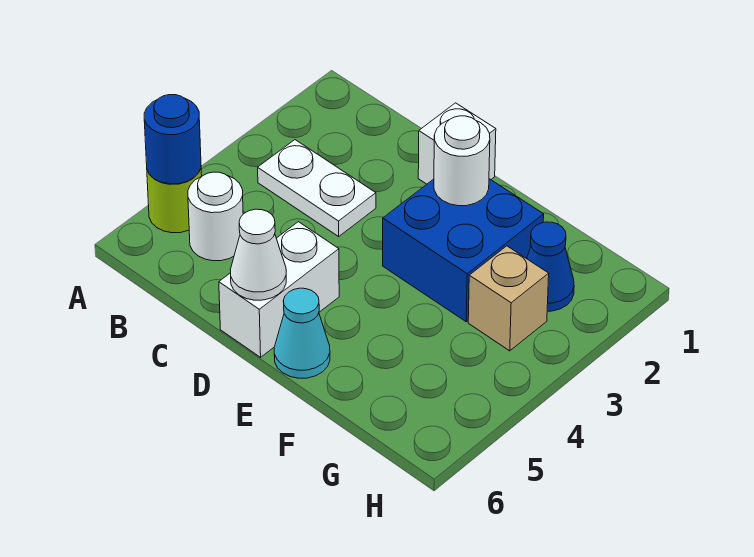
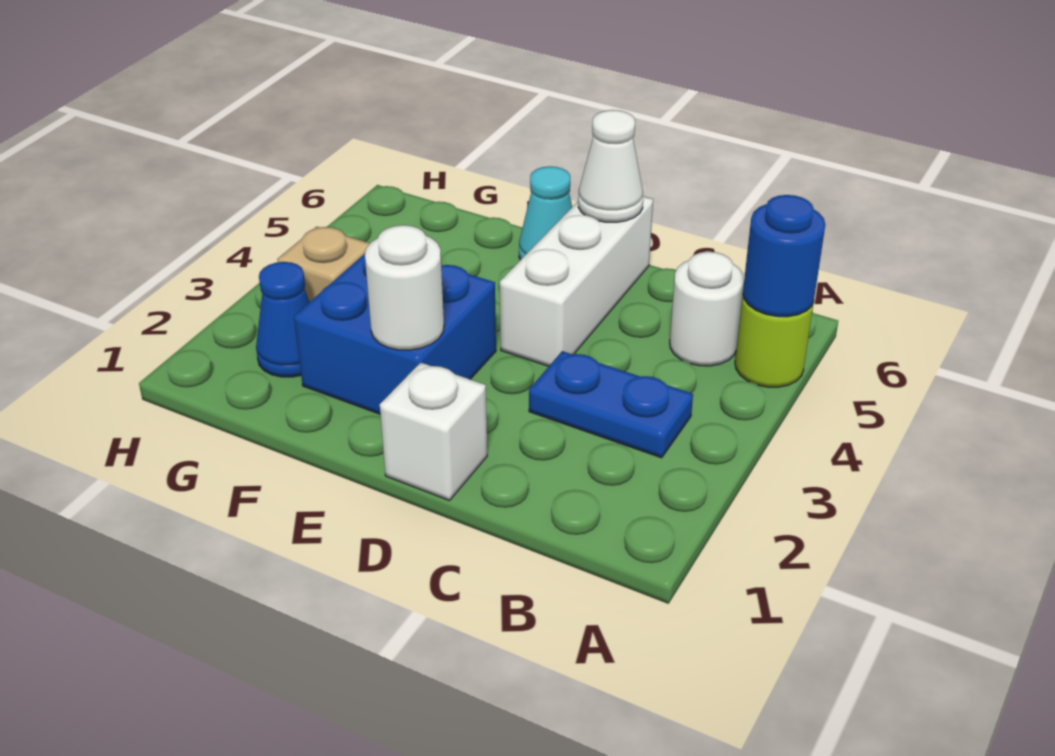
white plate B3:C3 level 1 -> blue plate B3:C3 level 1
white brick D5:D6 level 1 -> white brick D4:D6 level 1

